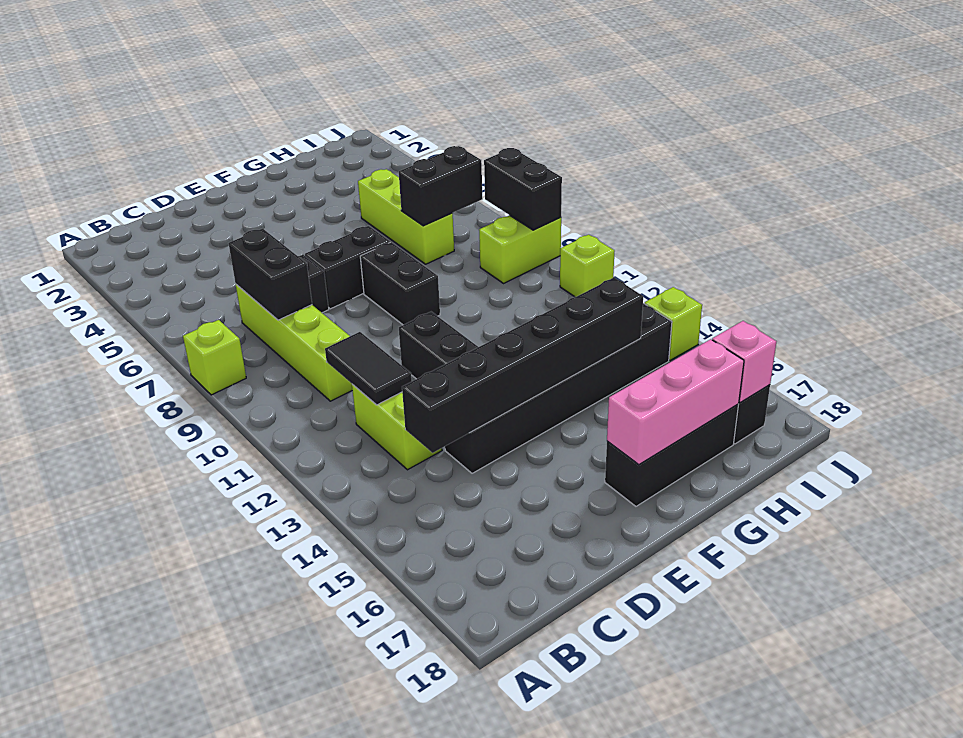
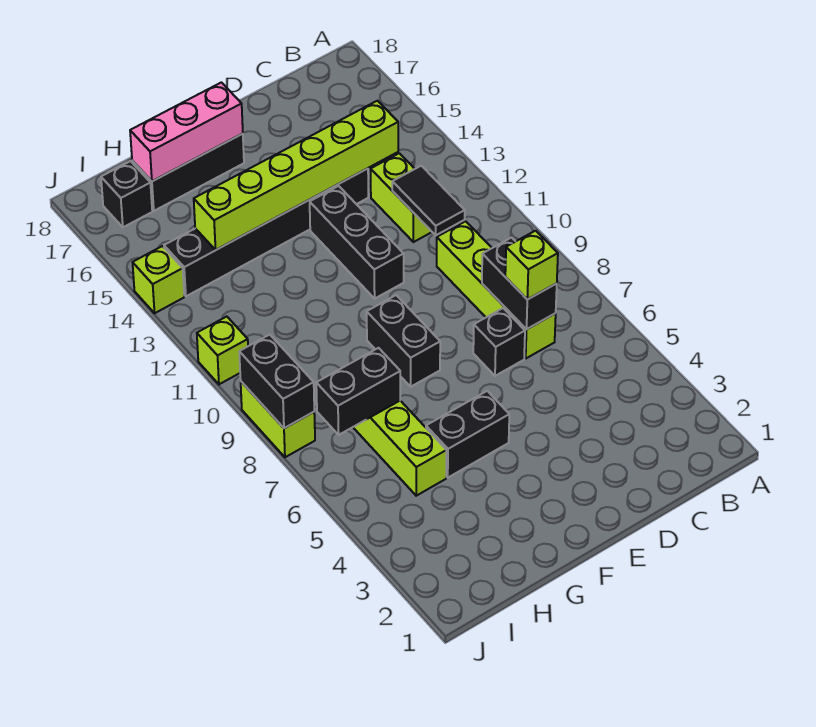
lime brick A8 level 1 -> lime brick C7 level 3
black brick C14:H14 level 2 -> lime brick C14:H14 level 2
black brick E7:F7 level 1 -> black brick F5:G5 level 1
lime brick I9:J9 level 1 -> lime brick J8:J9 level 1
pink brick I17 level 2 -> none

